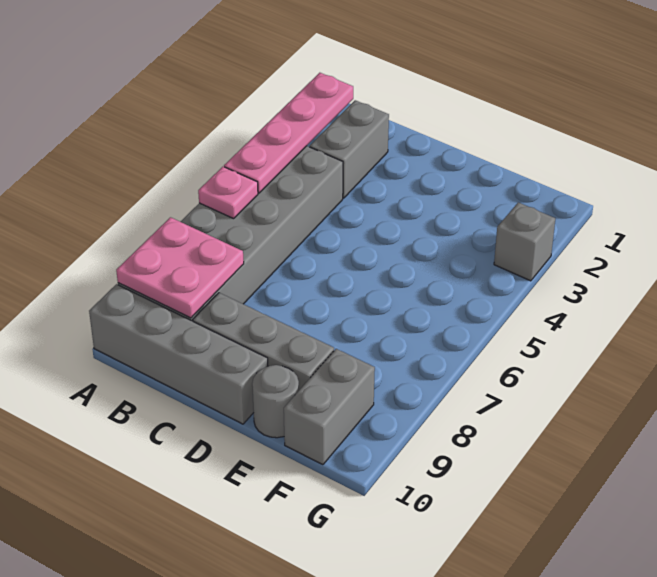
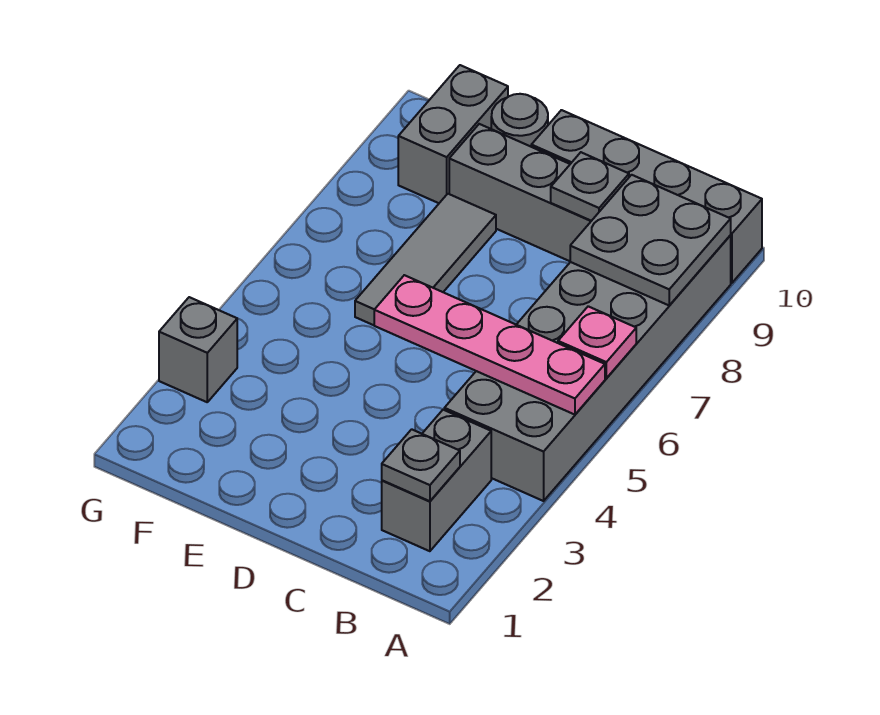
pink plate A2:A5 level 2 -> pink plate A5:D5 level 2
pink plate A8:B9 level 2 -> grey plate A8:B9 level 2
none -> grey plate B2 level 2
none -> grey plate C9 level 2
none -> grey tile E6:E8 level 1

